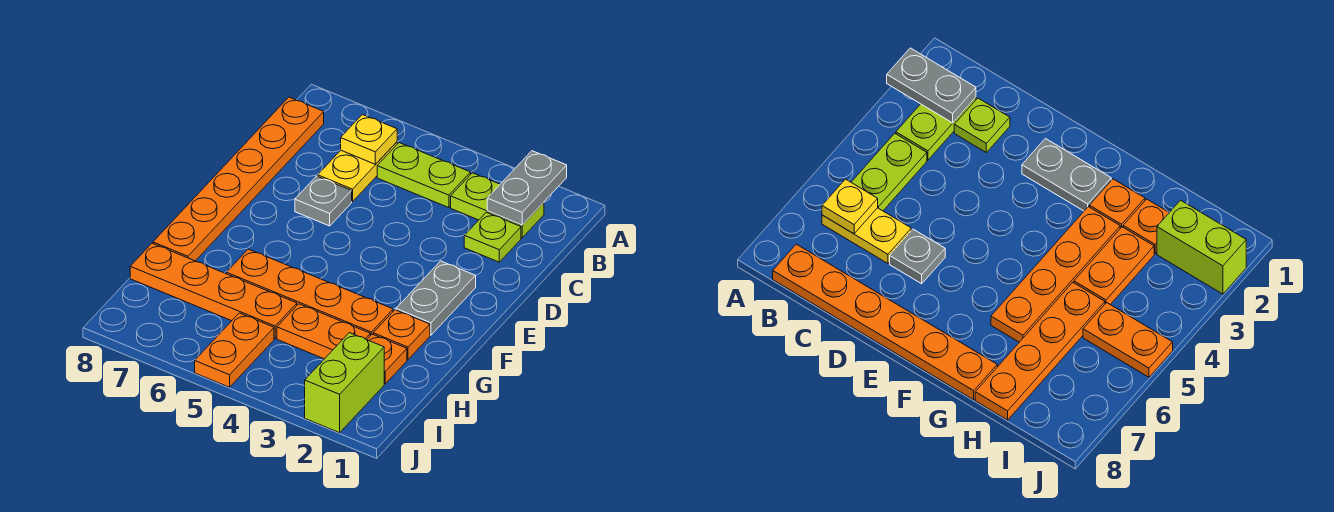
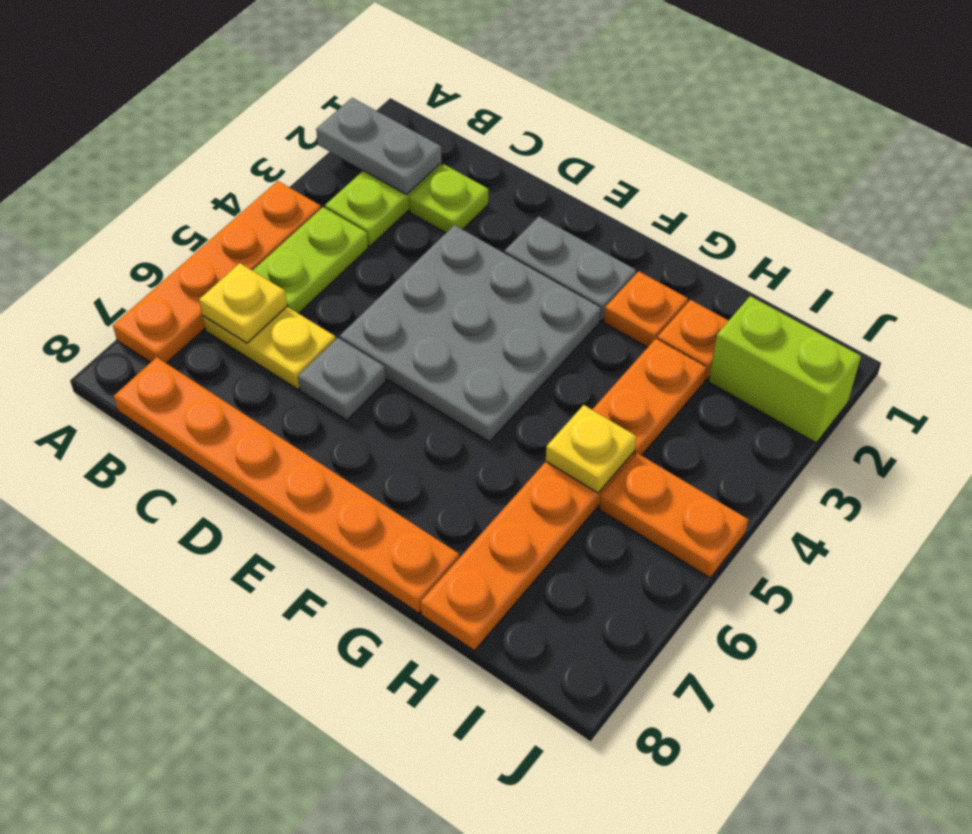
none -> grey plate D3:F5 level 1
orange plate G3:G6 level 1 -> orange plate A4:A7 level 1
none -> yellow plate H5 level 2

